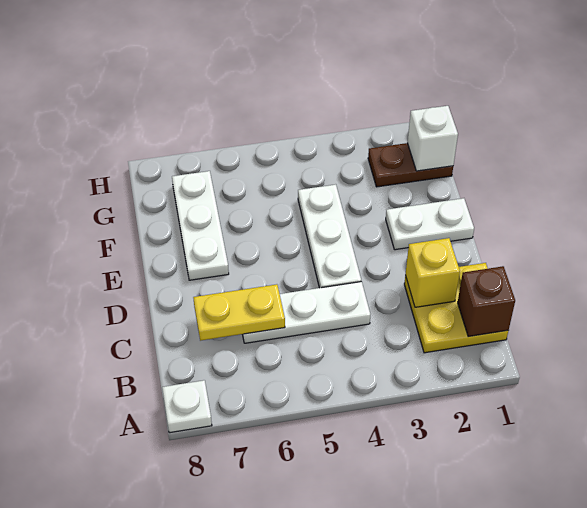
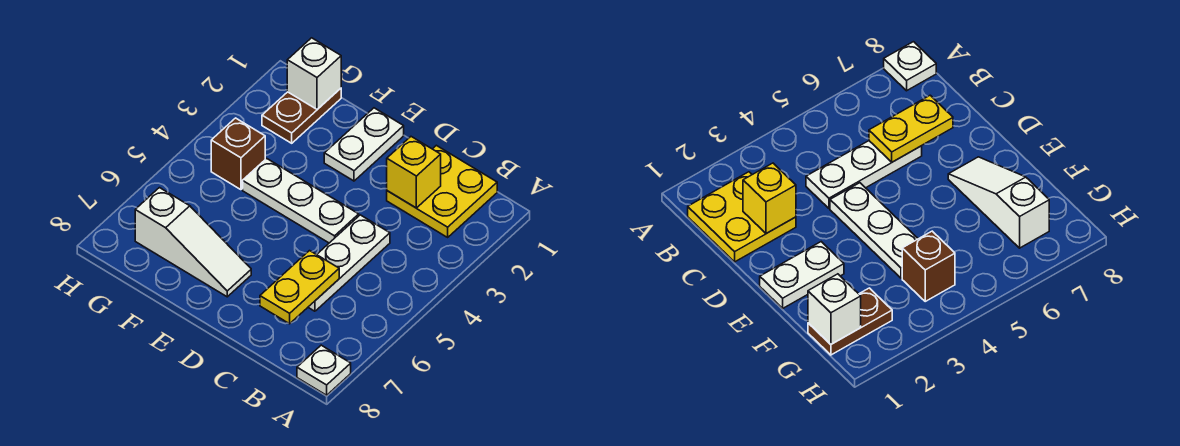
brown brick B1 level 2 -> brown brick G4 level 1
white plate E7:G7 level 1 -> white slope E7:G7 level 1 top G

